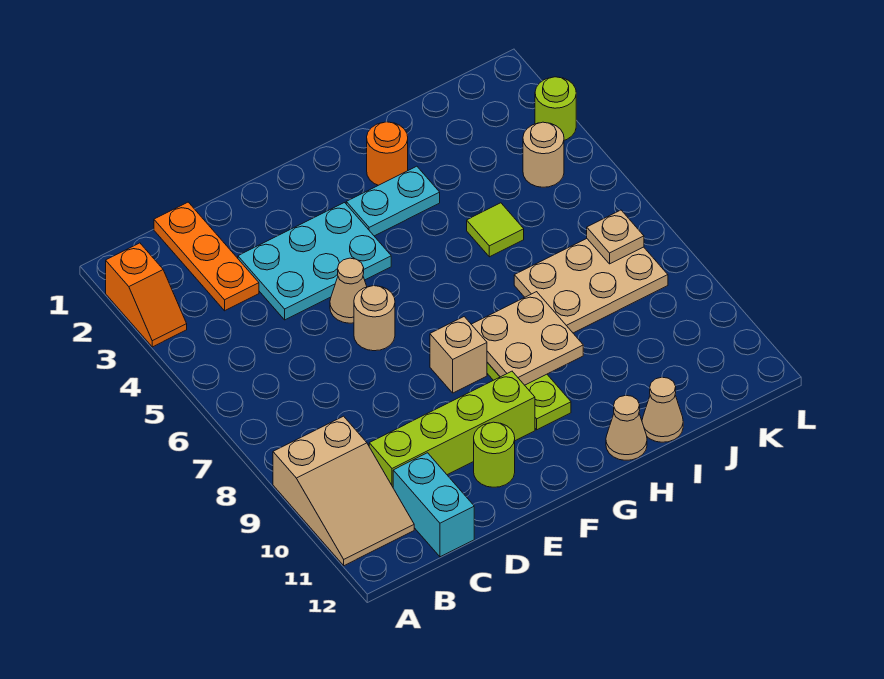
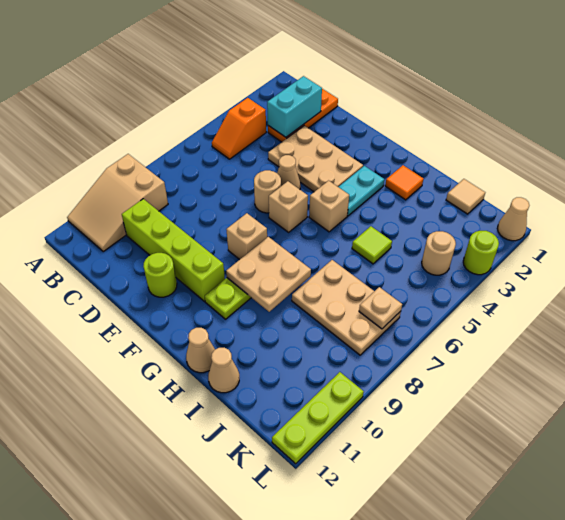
orange slope A2:A3 level 1 top 2 -> orange slope B4:B5 level 1 top 4
cyan brick C11:C12 level 1 -> cyan brick C2:C3 level 2
cyan plate D3:F4 level 1 -> tan plate D3:F4 level 1
none -> tan brick F6 level 1
cyan plate G3:H3 level 1 -> cyan plate G3:G4 level 1
none -> tan brick G5 level 1
orange round brick H2 level 1 -> orange tile H2 level 1
none -> tan tile J1 level 1
none -> tan cone L1 level 1
none -> lime plate L10:L12 level 1

